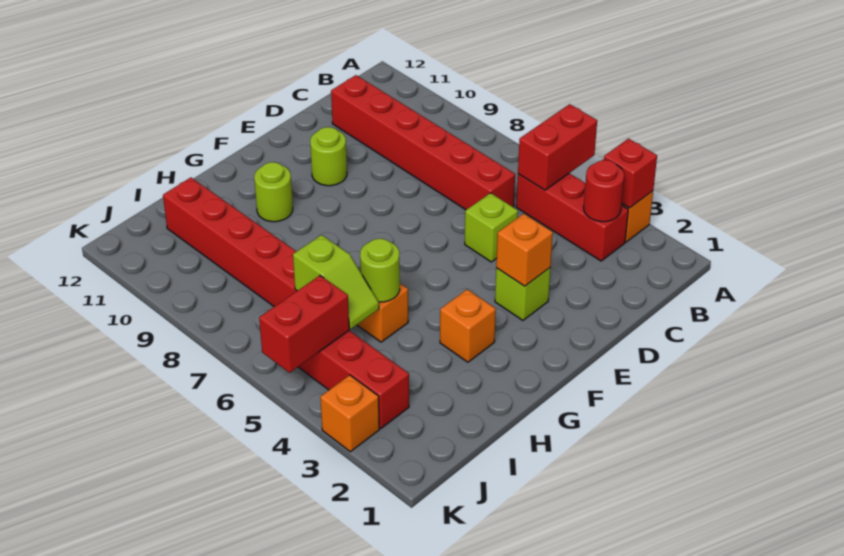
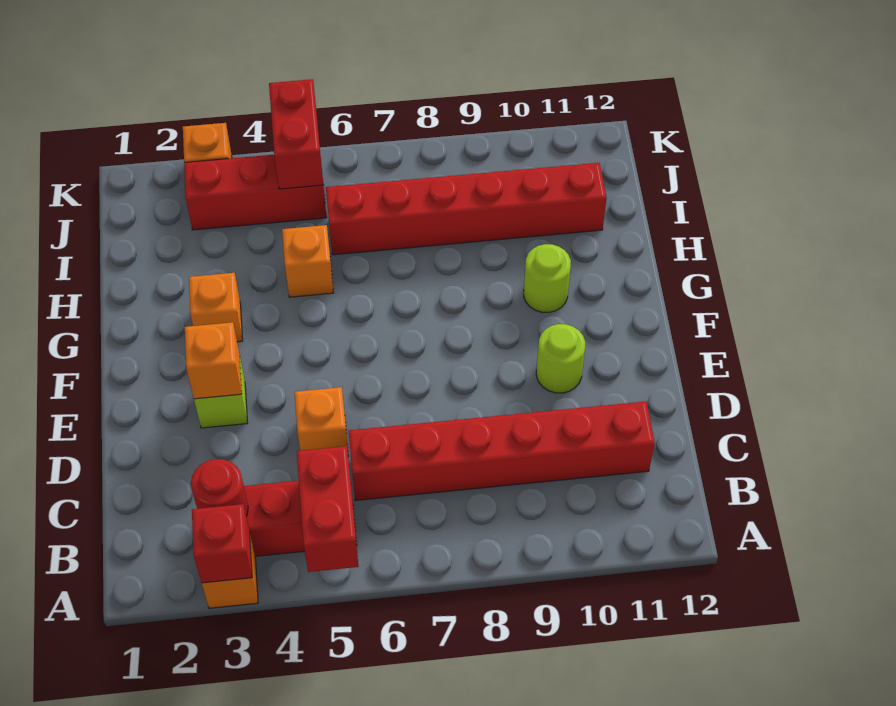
lime brick D5 level 1 -> orange brick D5 level 1
lime round brick H5 level 2 -> none
lime slope I5:I6 level 2 top 6 -> none

